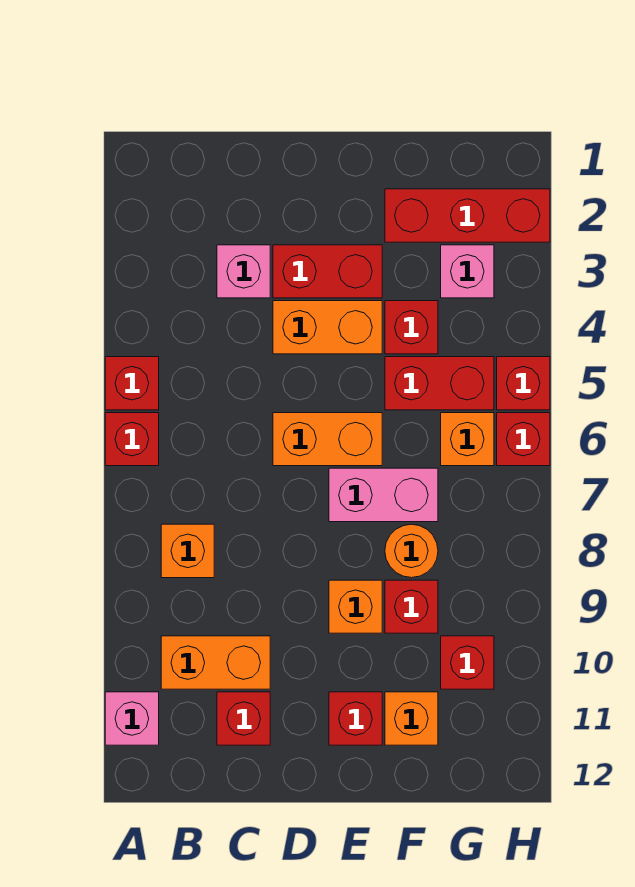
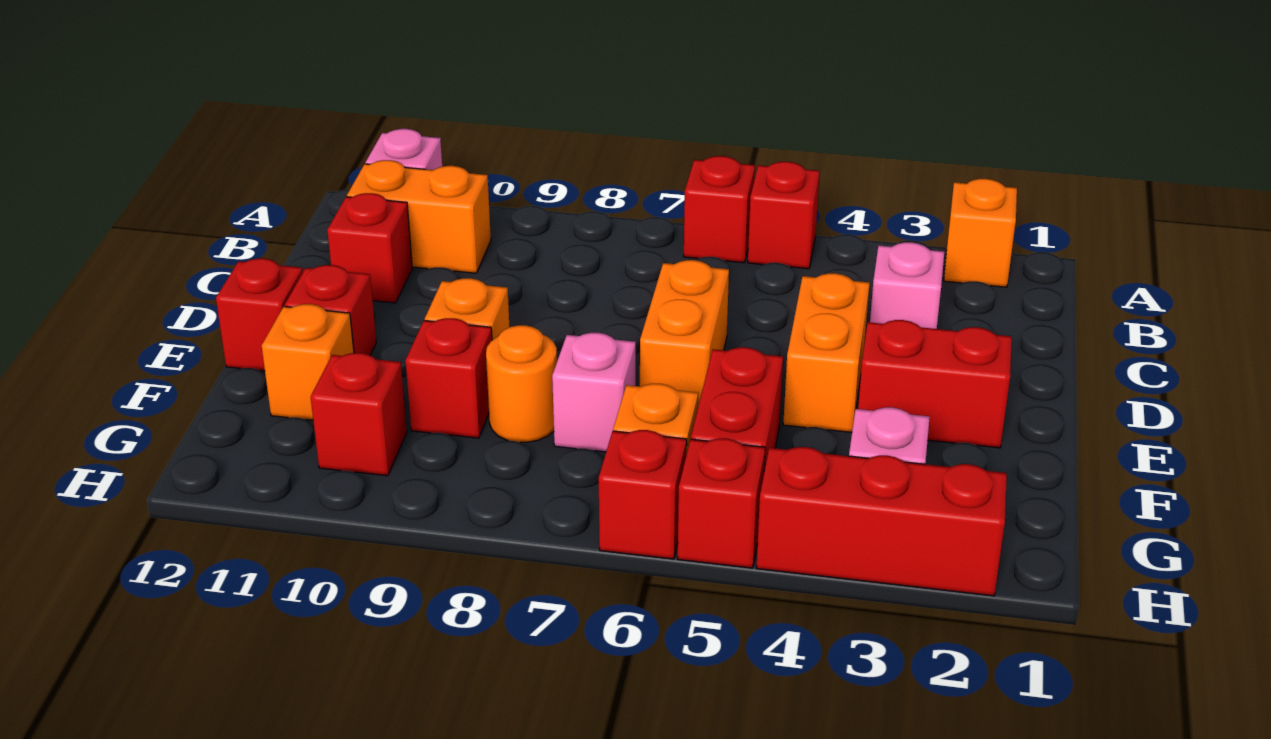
orange brick B8 level 1 -> orange brick A2 level 1
orange brick B10:C10 level 1 -> orange brick B10:B11 level 1
red brick D3:E3 level 1 -> red brick E2:E3 level 1
pink brick E7:F7 level 1 -> pink brick F7 level 1
red brick F2:H2 level 1 -> red brick H2:H4 level 1
red brick F4 level 1 -> red brick E12 level 1

